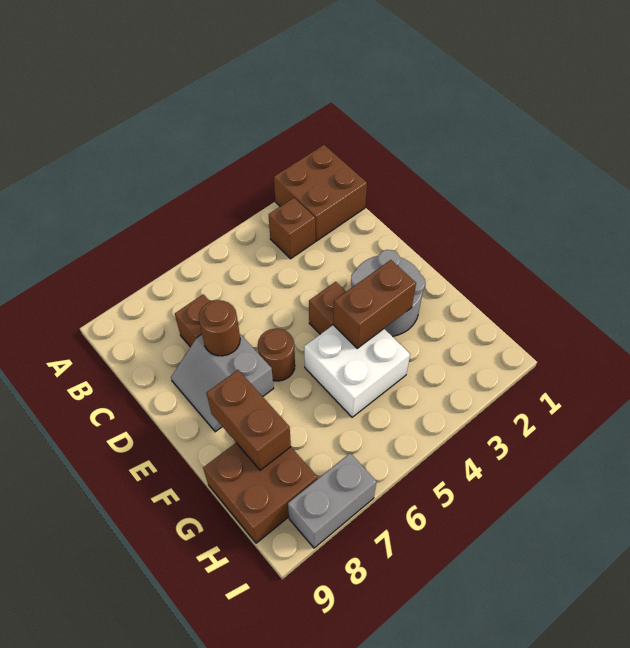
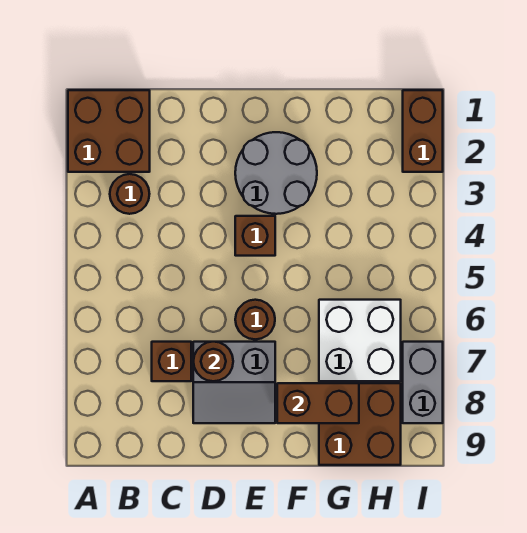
brown brick B3 level 1 -> brown round brick B3 level 1
brown brick F3:F4 level 2 -> brown brick I1:I2 level 1
white brick F4:G5 level 1 -> white brick G6:H7 level 1

